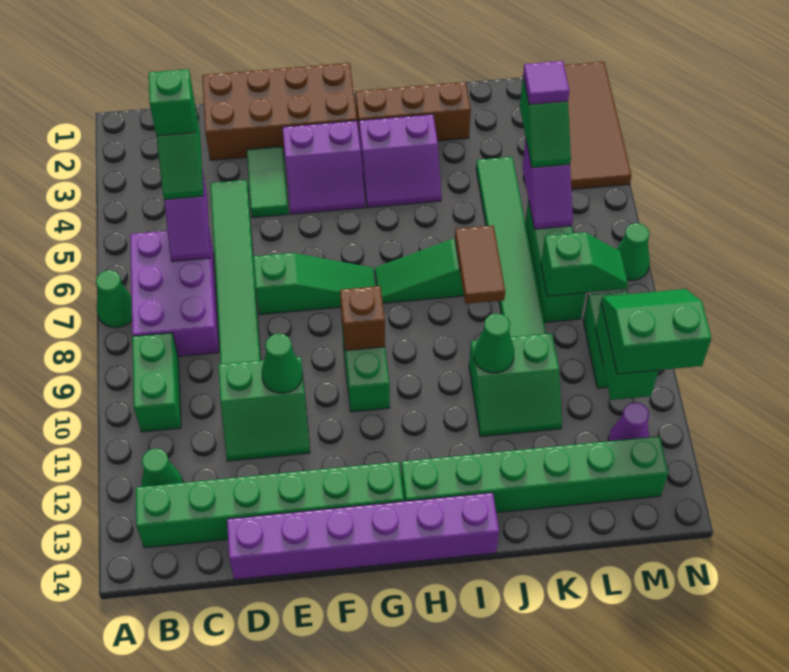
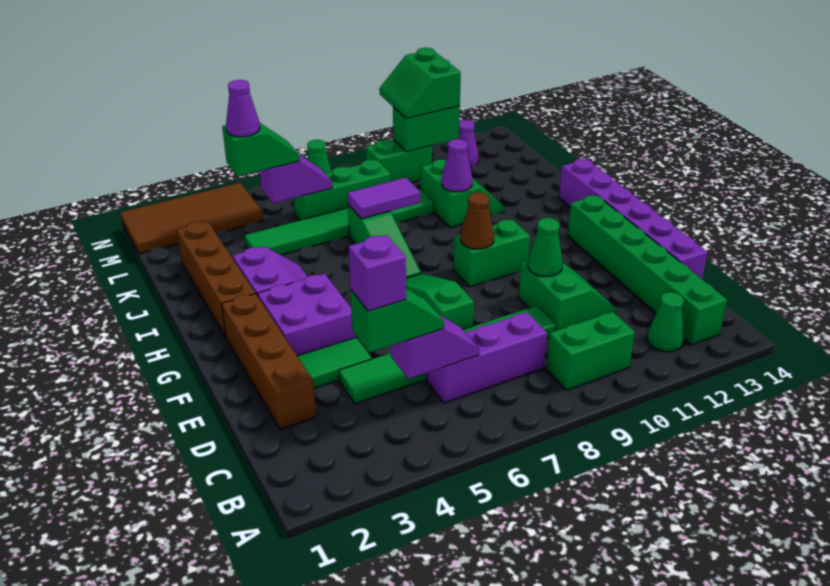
green cone A7 level 1 -> none
purple brick B6:C8 level 1 -> purple brick C6:C8 level 1
green brick C4 level 4 -> purple brick C4 level 4
brown brick D1:G2 level 1 -> brown brick D2:G2 level 1
purple slope F3:G4 level 1 top 3 -> purple brick F3:G4 level 1
brown brick G9 level 2 -> brown cone G9 level 2
brown brick H2:J2 level 1 -> brown brick H2:K2 level 1
green brick H13:M13 level 1 -> none
brown tile J7:J8 level 2 -> purple tile J7:J8 level 2
green cone J10 level 2 -> purple cone J10 level 2
purple tile L4 level 4 -> purple cone L4 level 4
green slope L8:M8 level 2 top L -> none

